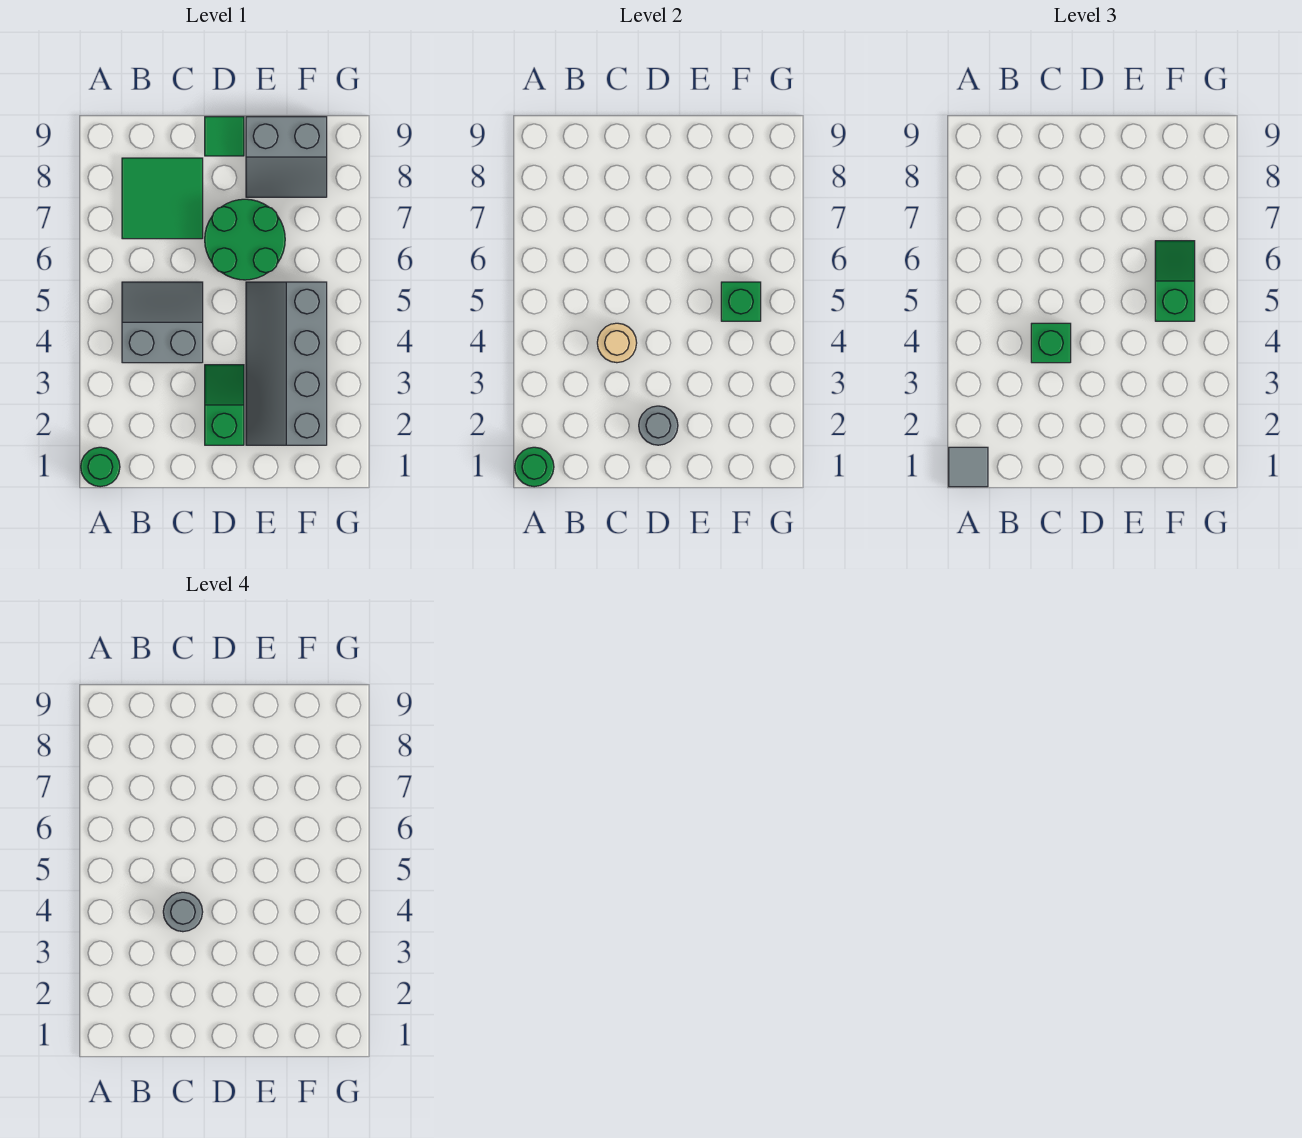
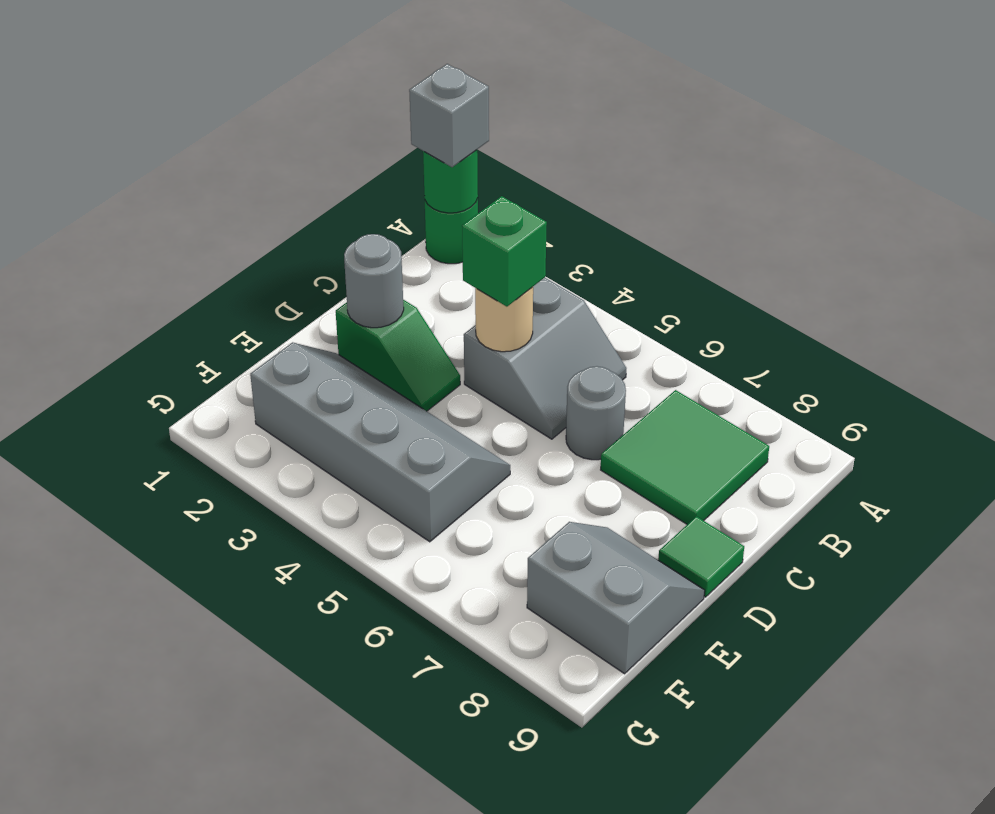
grey tile A1 level 3 -> grey brick A1 level 3
grey round brick C4 level 4 -> grey round brick C6 level 1
green round brick D6:E7 level 1 -> none
grey slope E8:F9 level 1 top 9 -> grey slope E8:F9 level 1 top F
green brick F5 level 2 -> none
green slope F5:F6 level 3 top 5 -> none

